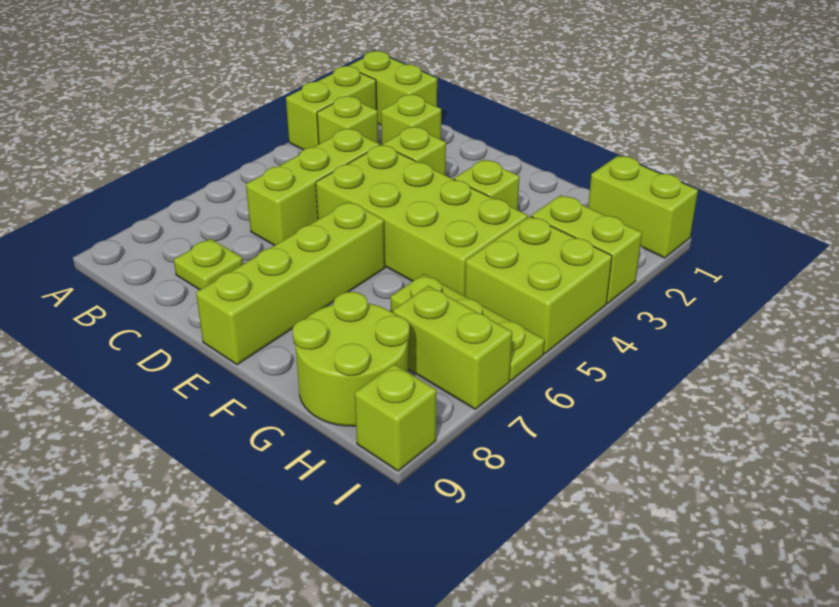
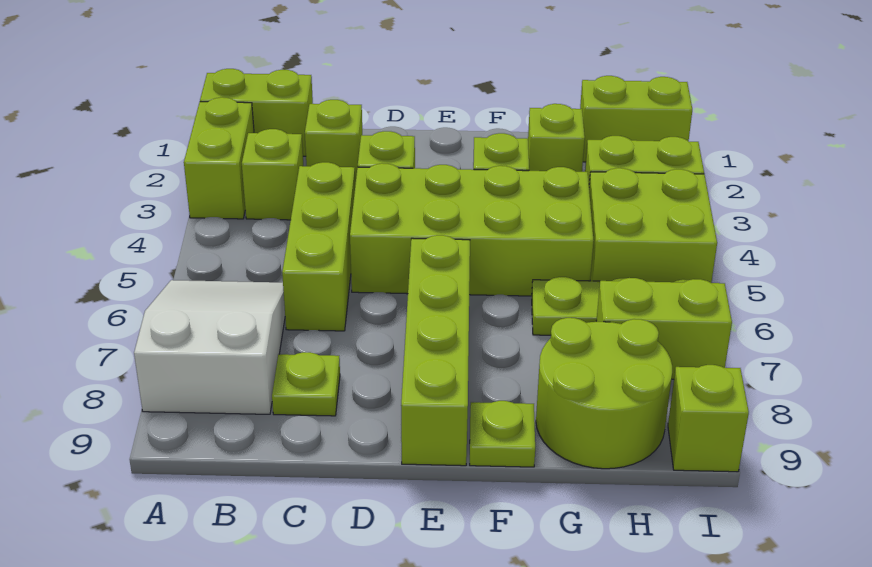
none -> white slope A6:B8 level 1 top 8
none -> lime plate F9 level 1
none -> lime brick G2 level 1

